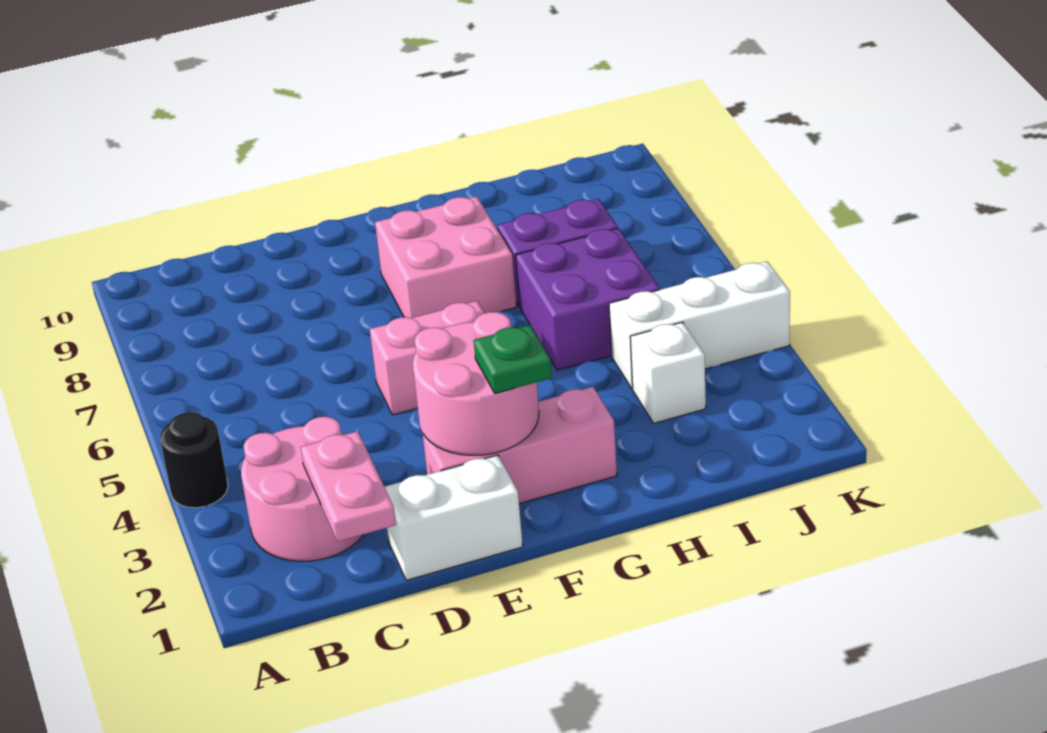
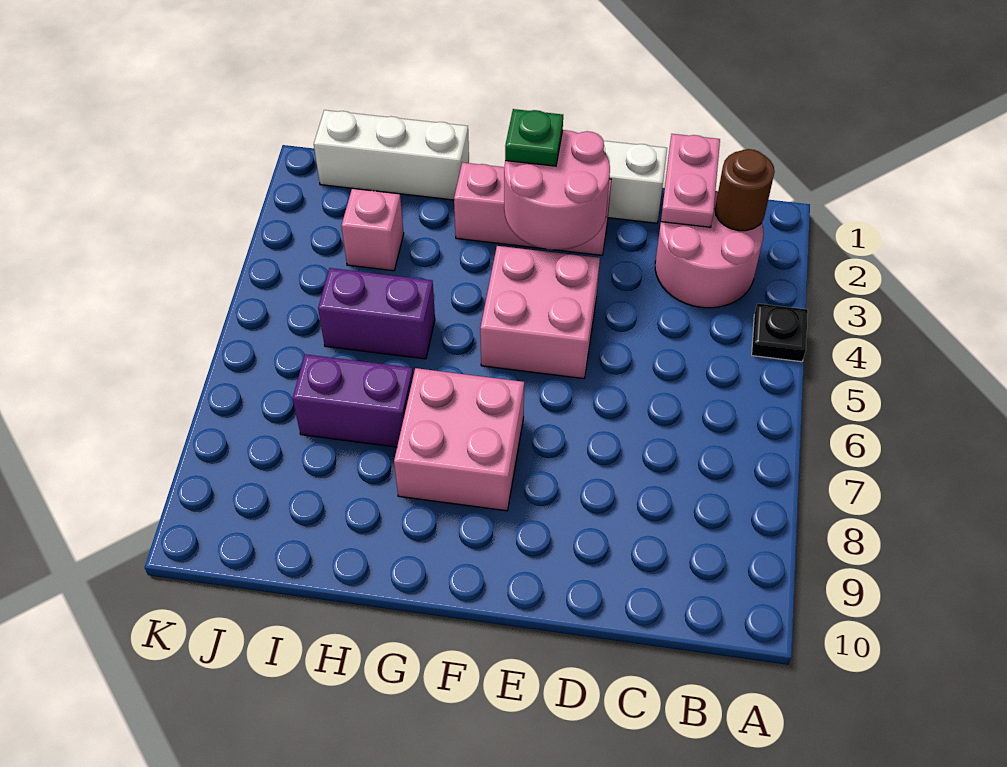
black round brick A4 level 1 -> black plate A4 level 1
none -> brown round brick B2 level 2
pink brick E5:F5 level 1 -> pink brick E4:F5 level 1
purple brick H5:I6 level 1 -> purple brick H5:I5 level 1
white brick I3 level 1 -> pink brick I3 level 1
white brick I4:K4 level 1 -> white brick H1:J1 level 1

